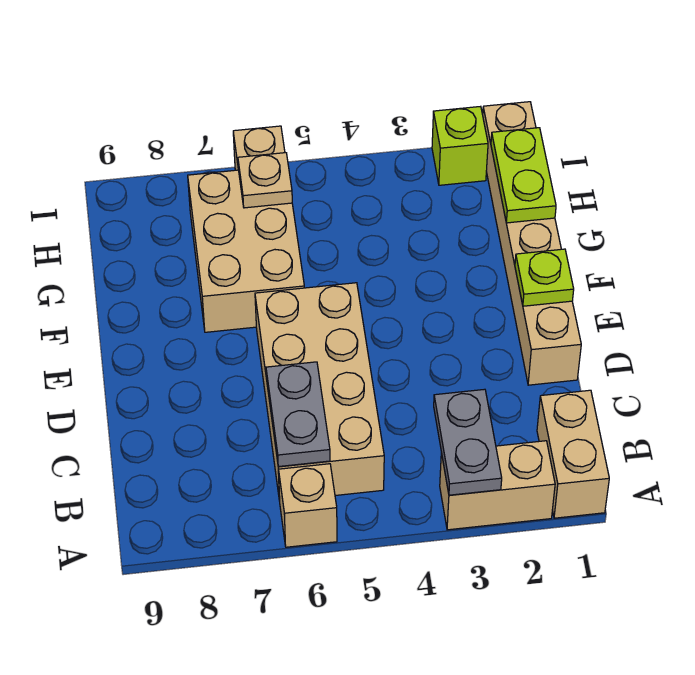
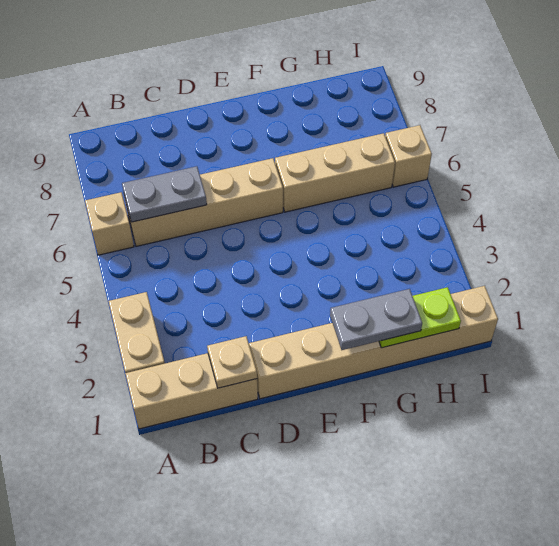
tan brick A1:B1 level 1 -> tan brick A1:C1 level 1
grey plate A3:B3 level 2 -> grey plate F1:G1 level 3
tan brick B5:E6 level 1 -> tan brick B6:E6 level 1
lime plate E1 level 2 -> none
tan brick F6:H7 level 1 -> tan brick F6:H6 level 1
tan plate H6 level 2 -> tan plate C1 level 2
lime brick I2 level 1 -> none

